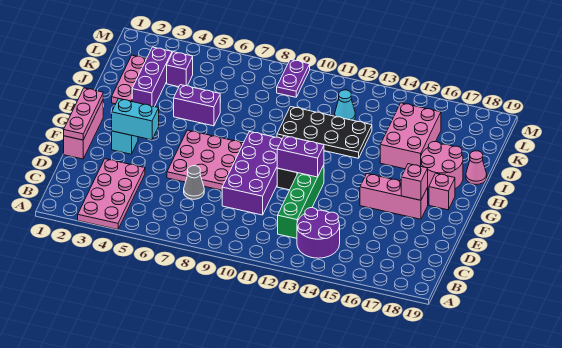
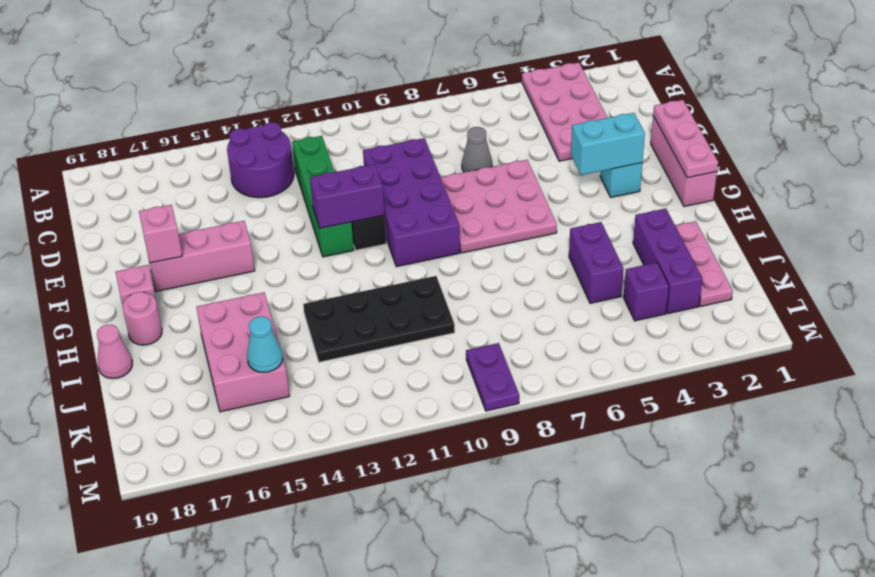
pink round brick H17:I18 level 1 -> pink round brick H18 level 1
purple brick I5:I6 level 1 -> purple brick I5:J5 level 1
cyan cone K12 level 1 -> cyan cone K15 level 2

